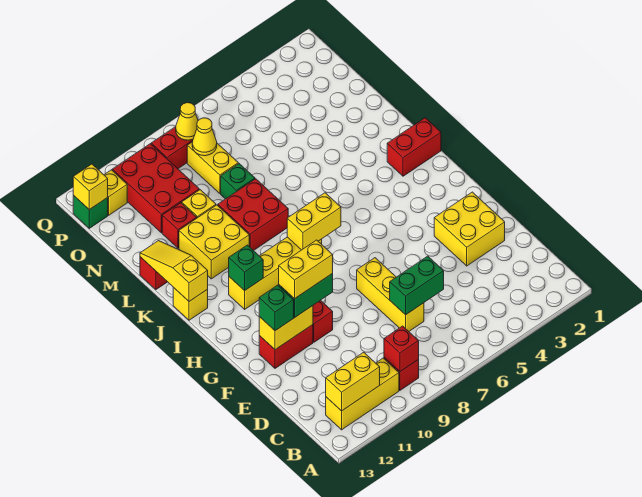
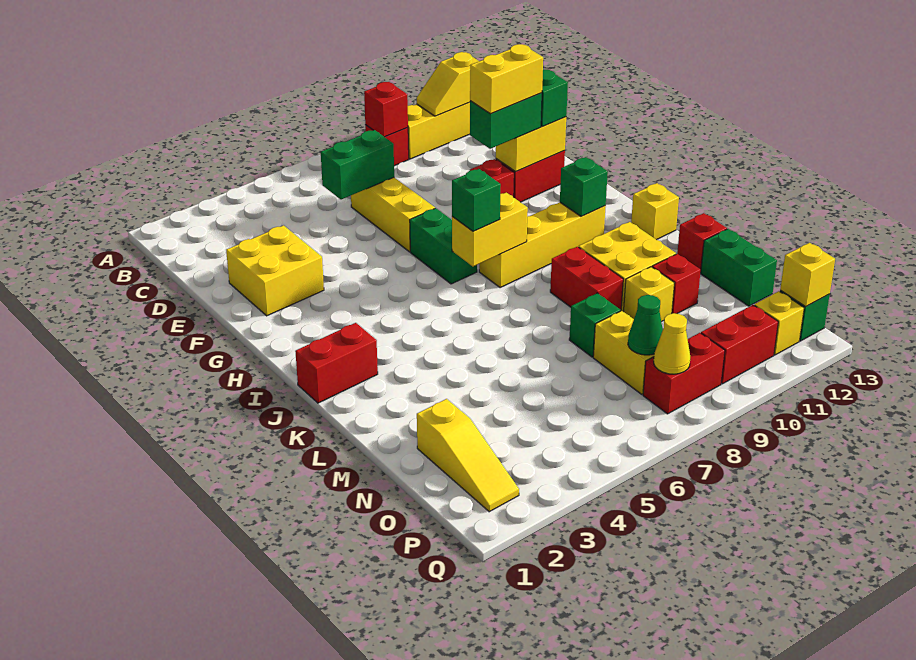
yellow brick B11:B12 level 2 -> yellow slope B11:B12 level 2 top 12
none -> green brick G7:H7 level 1
none -> green brick I7 level 3
yellow slope J13:L13 level 2 top J -> yellow slope N2:P2 level 1 top N
red brick K8:L9 level 1 -> red brick K9:L9 level 1
none -> green brick M13:N13 level 1
red brick N10:P11 level 1 -> red brick P10:P11 level 1
yellow cone O8 level 2 -> green cone O8 level 2

